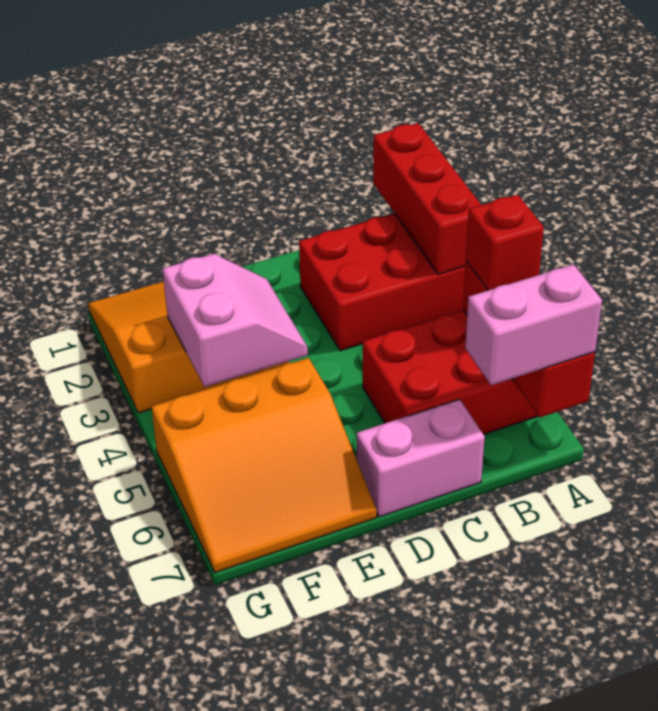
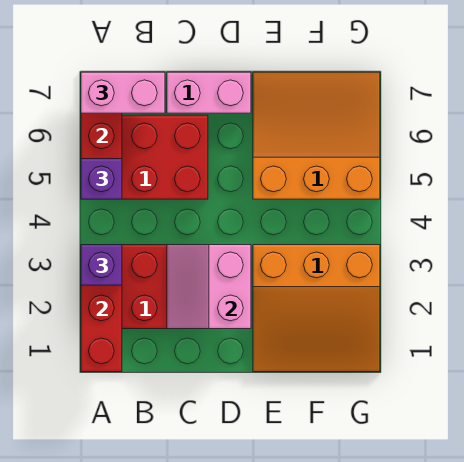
none -> purple brick A3 level 3
red brick A5 level 3 -> purple brick A5 level 3
pink slope E3:F4 level 2 top F -> pink slope C2:D3 level 2 top D

